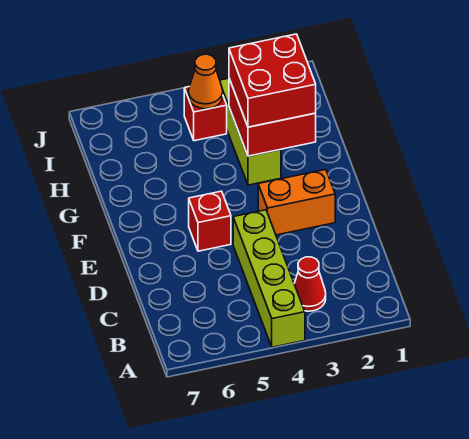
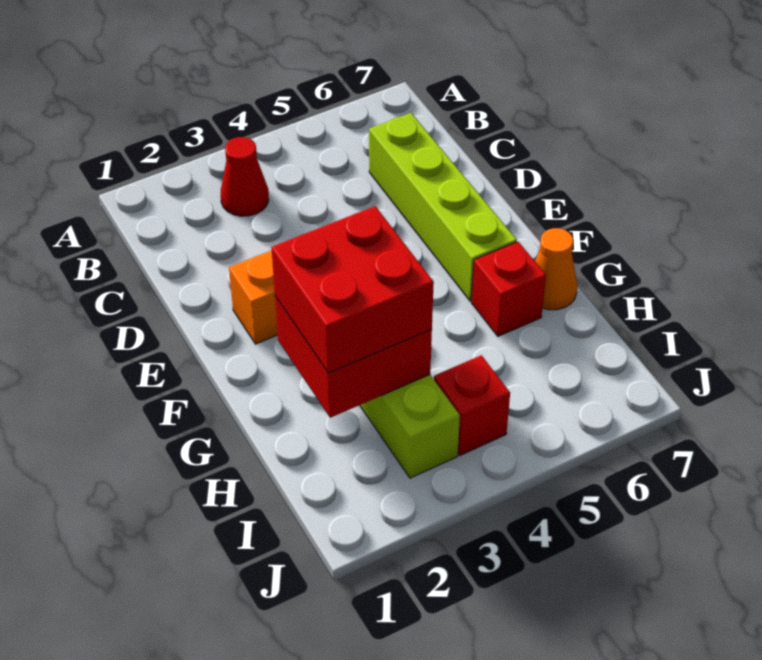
lime brick A4:D4 level 1 -> lime brick C6:F6 level 1
red brick E5 level 1 -> red brick G6 level 1
orange cone I4 level 2 -> orange cone G7 level 1

